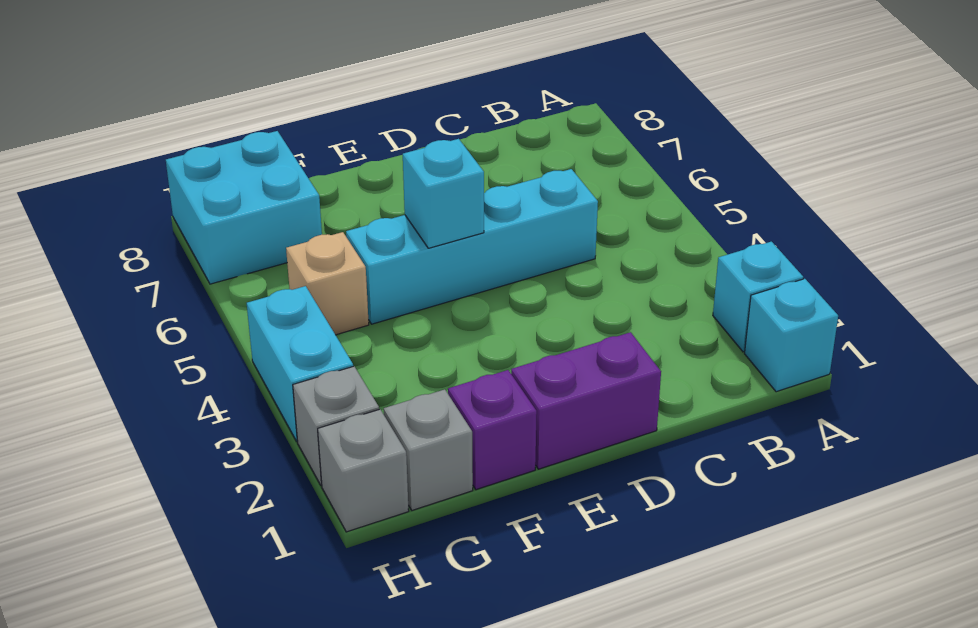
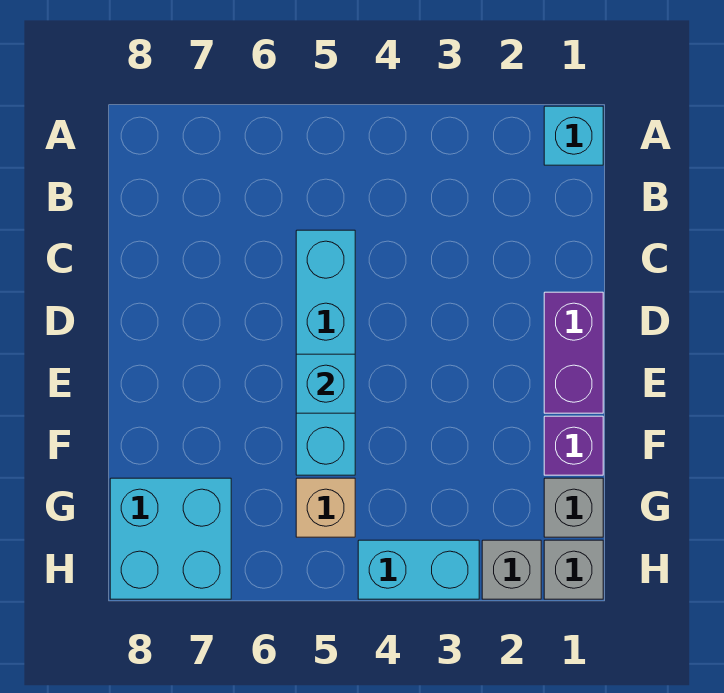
cyan brick A2 level 1 -> none

